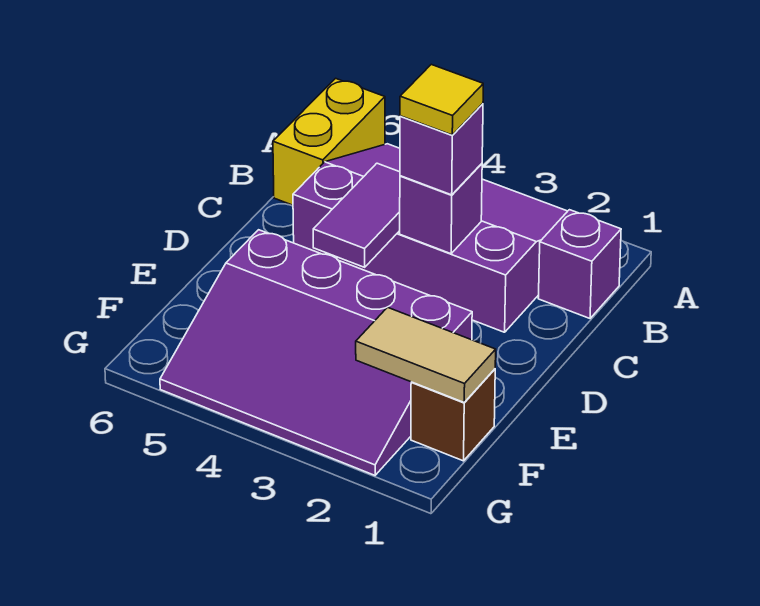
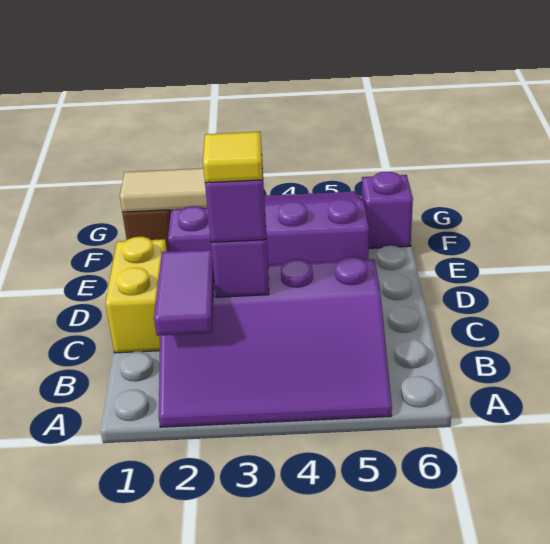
yellow brick A6:B6 level 1 -> yellow brick C1:D1 level 1
purple brick B1 level 1 -> purple brick F6 level 1
purple tile C4:D4 level 2 -> purple tile B2:C2 level 2

